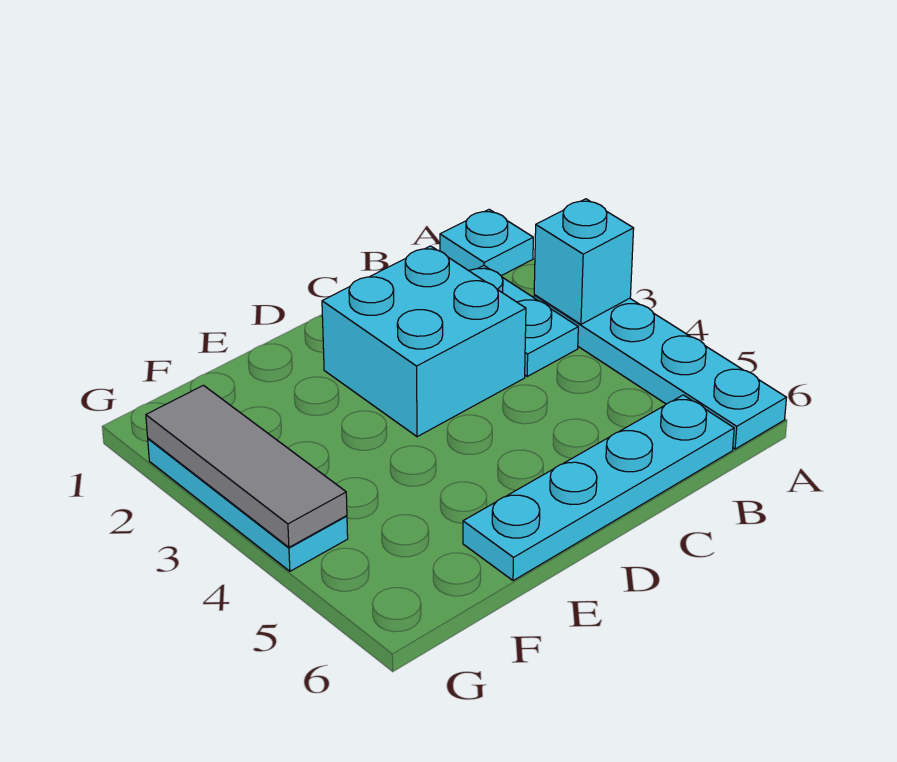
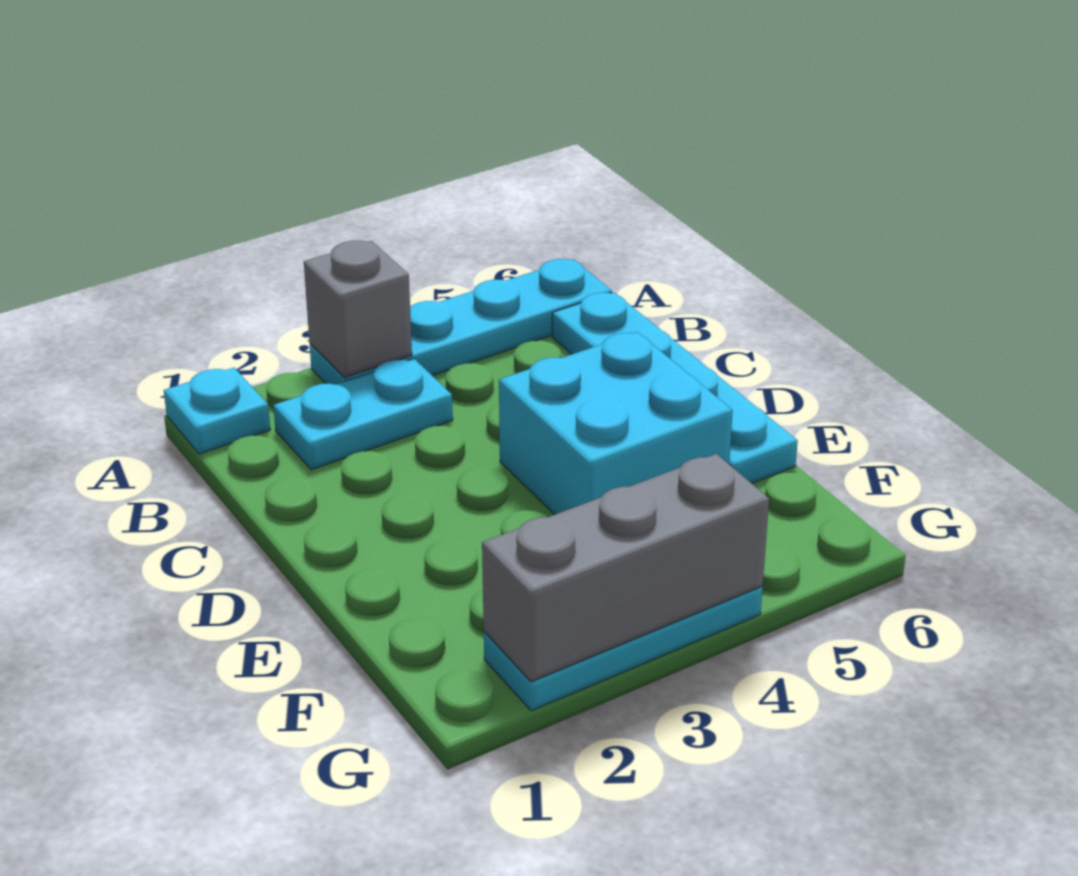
cyan brick A3 level 2 -> grey brick A3 level 2
cyan brick C2:D3 level 1 -> cyan brick D4:E5 level 1
grey tile G2:G4 level 2 -> grey brick G2:G4 level 2

